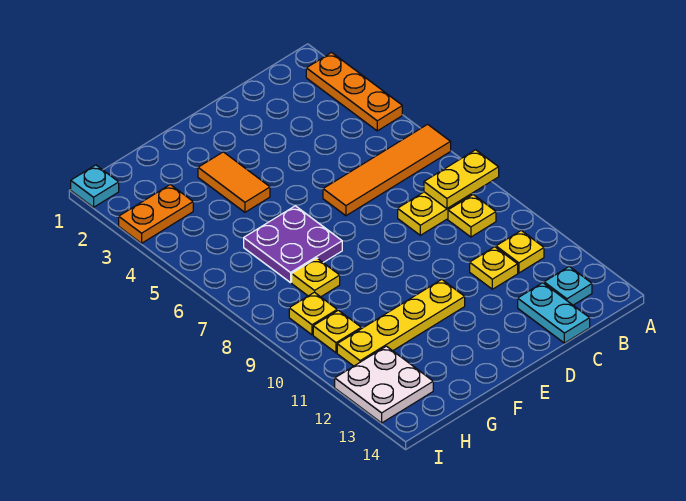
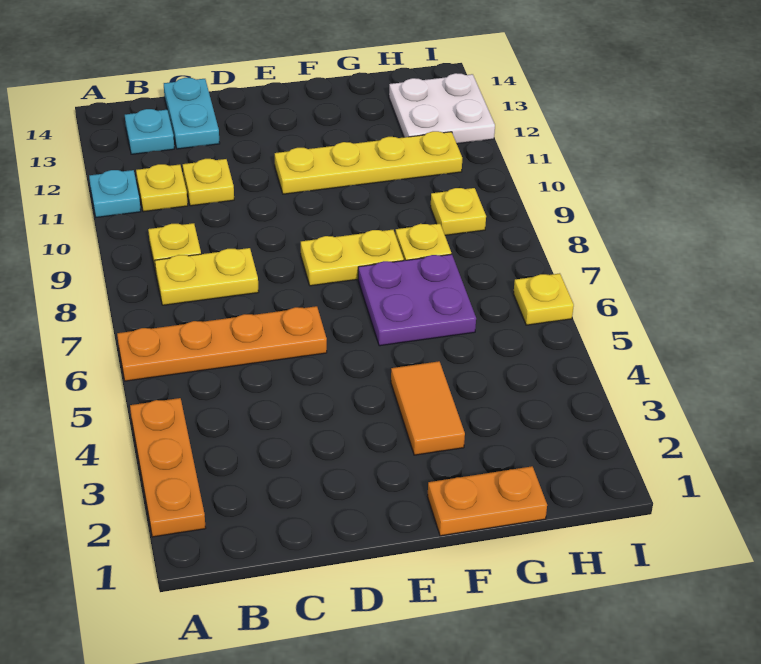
orange tile A6:D6 level 1 -> orange plate A6:D6 level 1
yellow plate A8:B8 level 2 -> yellow plate E8:F8 level 1
orange plate H3:I3 level 1 -> orange plate F1:G1 level 1
yellow plate H10 level 1 -> yellow plate I6 level 1
cyan plate I1 level 1 -> cyan plate A11 level 1

